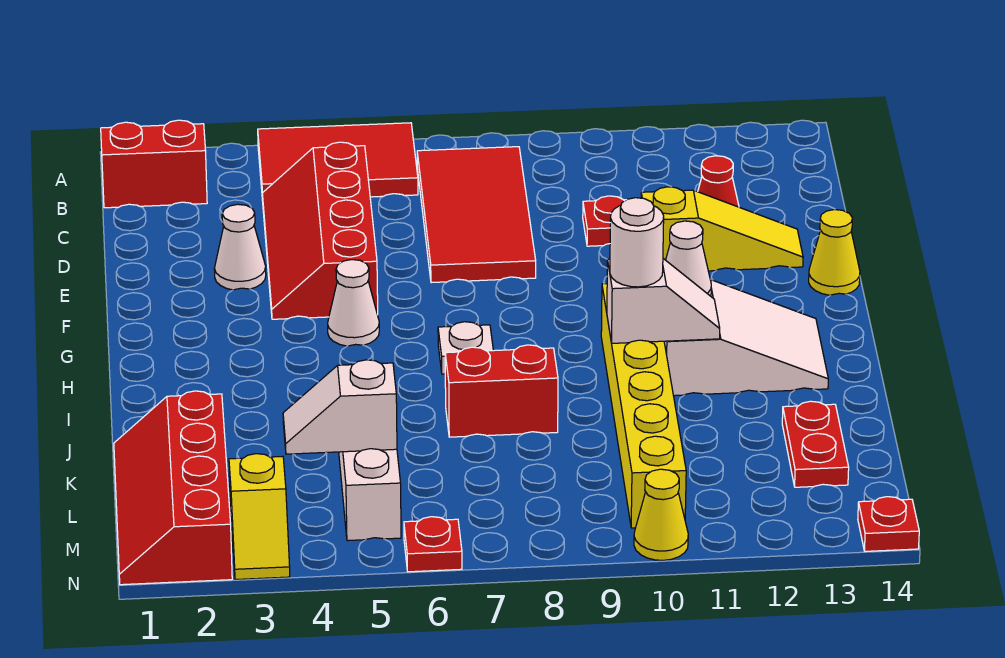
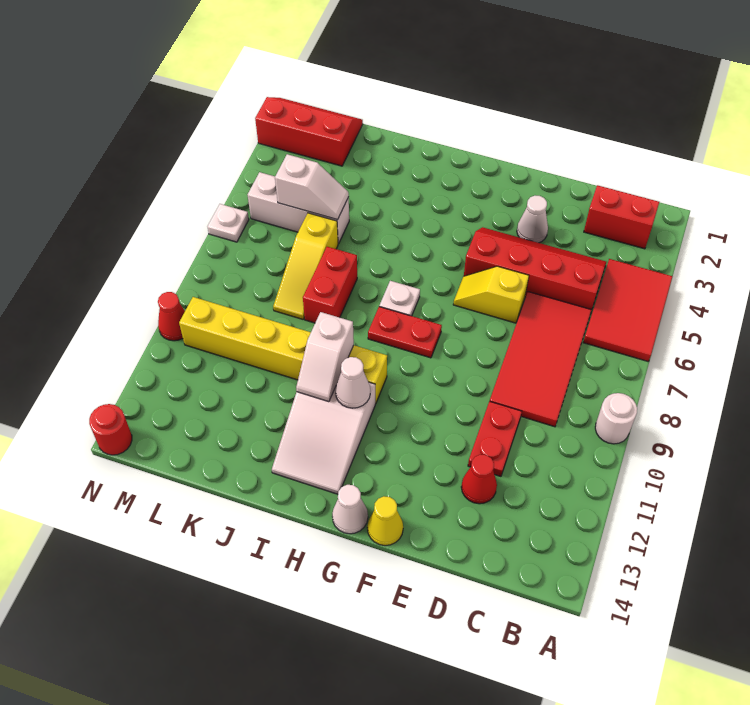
red brick B1:B2 level 1 -> red brick B2:C2 level 1
red tile B7:E8 level 1 -> red tile C6:D9 level 1
yellow slope E11:E13 level 1 top 11 -> yellow slope K6:K8 level 1 top 6
white cone G5 level 1 -> white cone G14 level 1
white round brick I10 level 3 -> white round brick A9 level 1
red slope K1:N2 level 1 top 2 -> red slope L1:N2 level 1 top 2
red plate K13:L13 level 1 -> red plate G8:H8 level 1
white slope L4:L5 level 2 top 5 -> white slope K5:L5 level 2 top L
yellow slope M3:N3 level 1 top M -> yellow slope E6:F6 level 1 top E
red plate N6 level 1 -> white plate N6 level 1
yellow cone N10 level 1 -> red cone N10 level 1
red plate N14 level 1 -> red round brick N14 level 1

